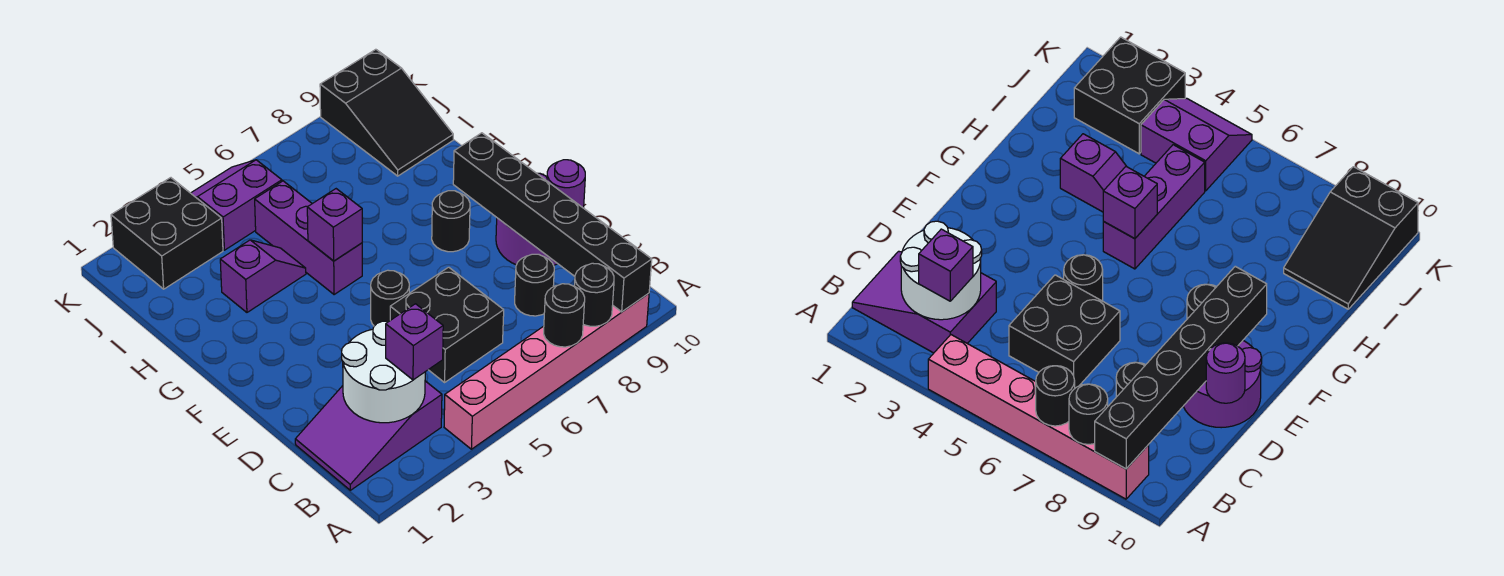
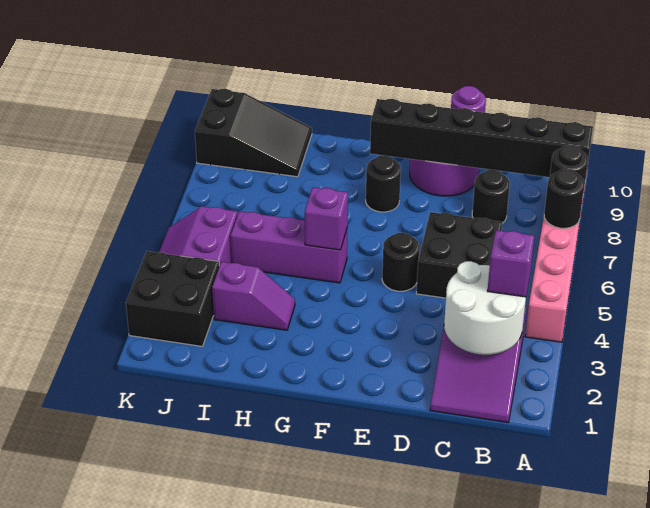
purple slope H3:H4 level 1 top 3 -> purple slope H3:I3 level 1 top I

